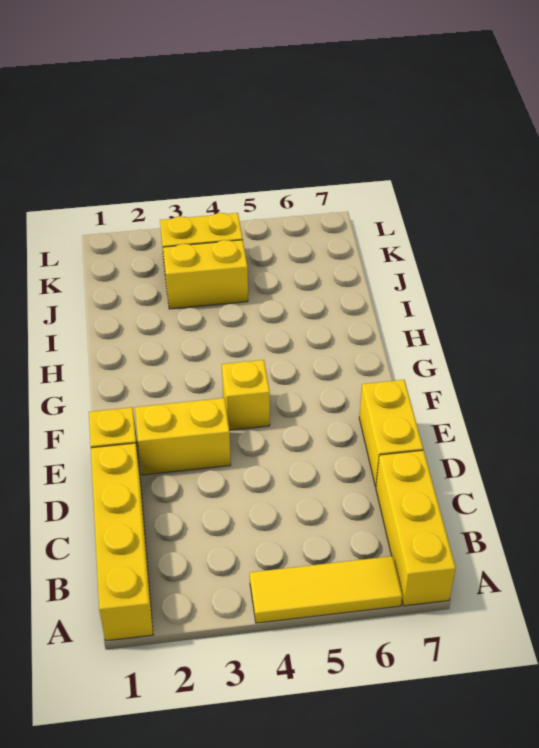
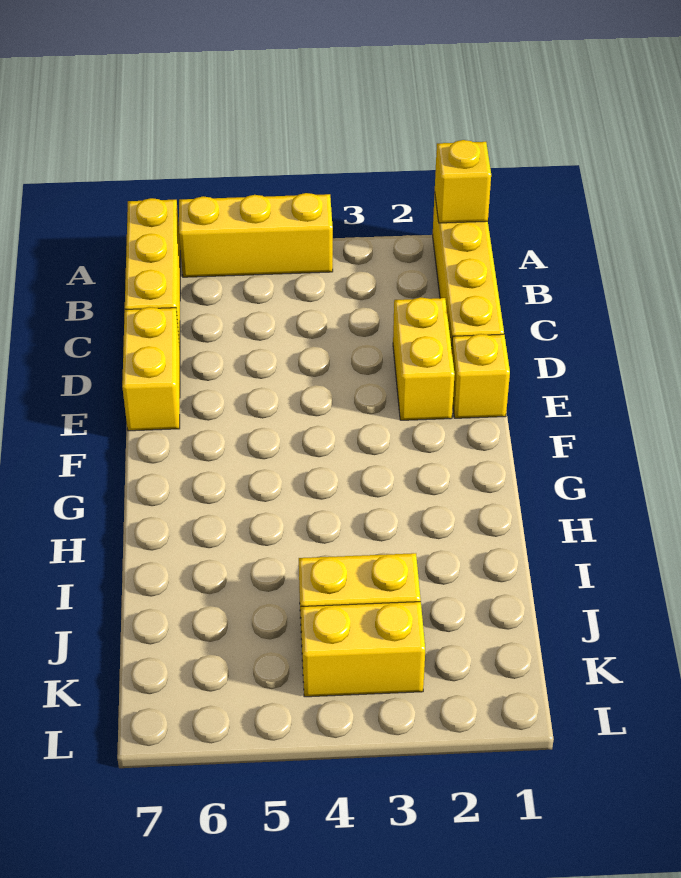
yellow tile A4:A6 level 1 -> yellow brick A4:A6 level 1
yellow brick E2:E3 level 1 -> yellow brick D2:E2 level 1
yellow brick F4 level 1 -> yellow brick A1 level 2

